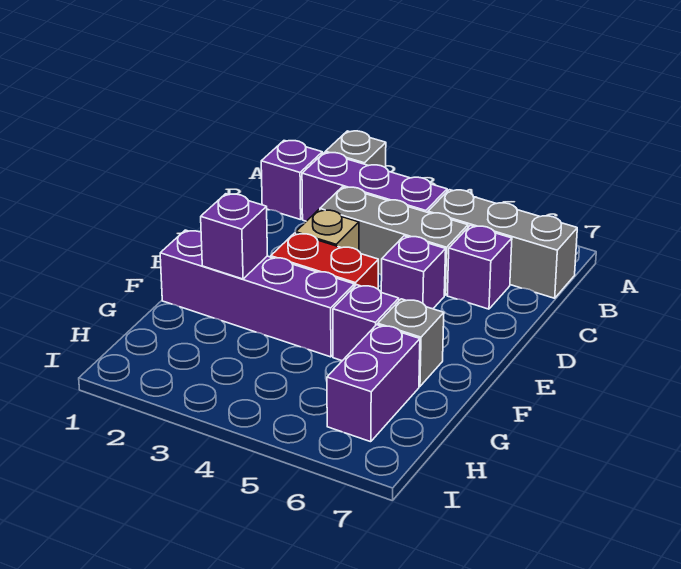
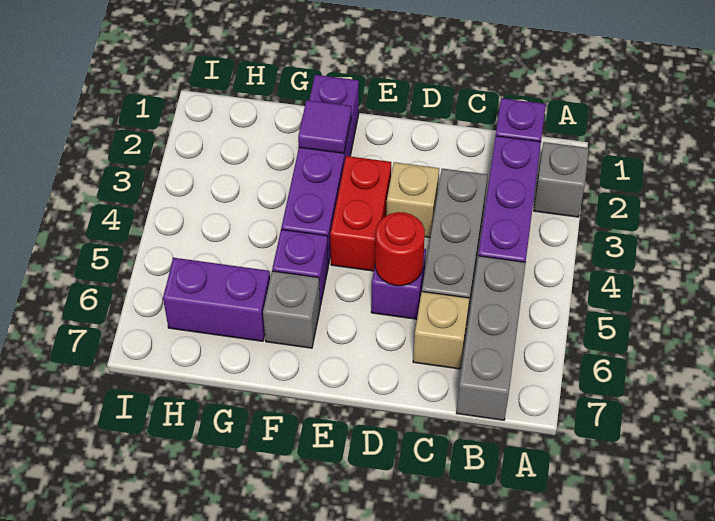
purple brick C6 level 1 -> tan brick C6 level 1
none -> red round brick D5 level 2
purple brick F2 level 2 -> purple tile F2 level 2

